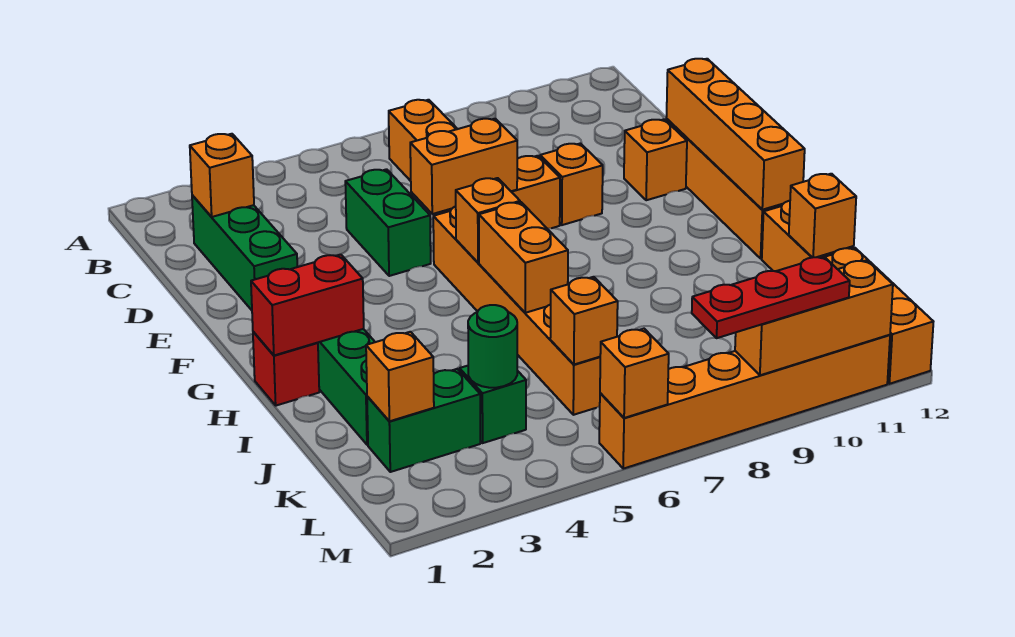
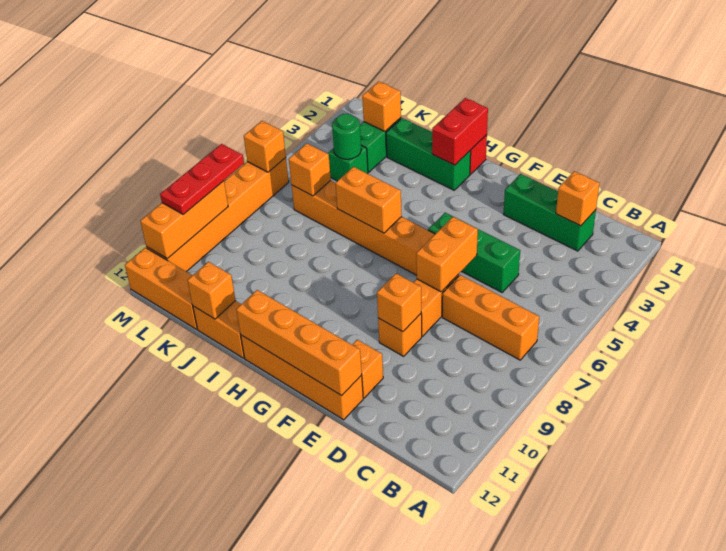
green brick D5:E5 level 1 -> green brick D5:F5 level 1
orange brick G6 level 2 -> orange brick E9 level 2

